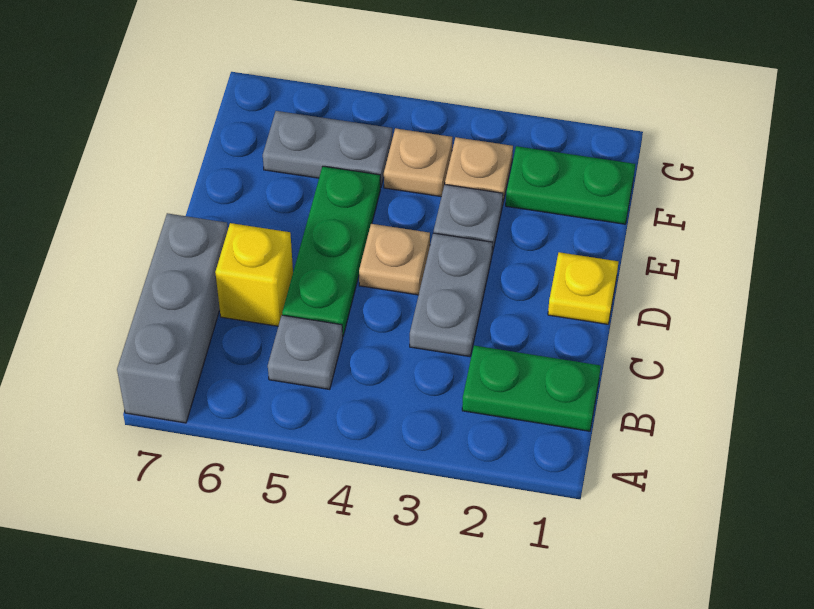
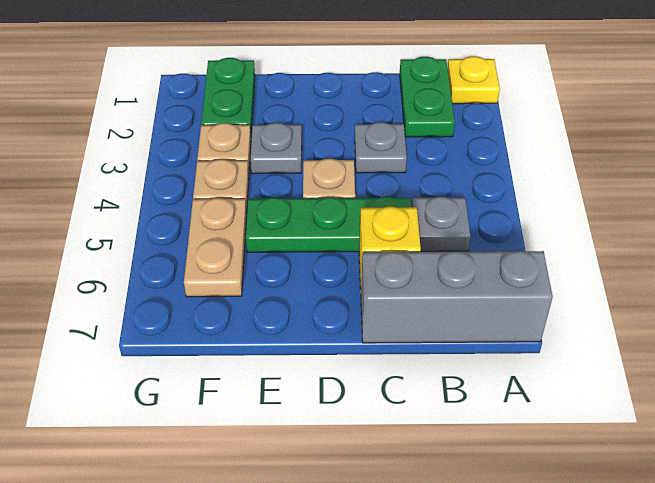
grey plate C3:D3 level 1 -> grey plate C3 level 1
yellow plate D1 level 1 -> yellow plate A1 level 1
grey plate F5:F6 level 1 -> tan plate F5:F6 level 1

